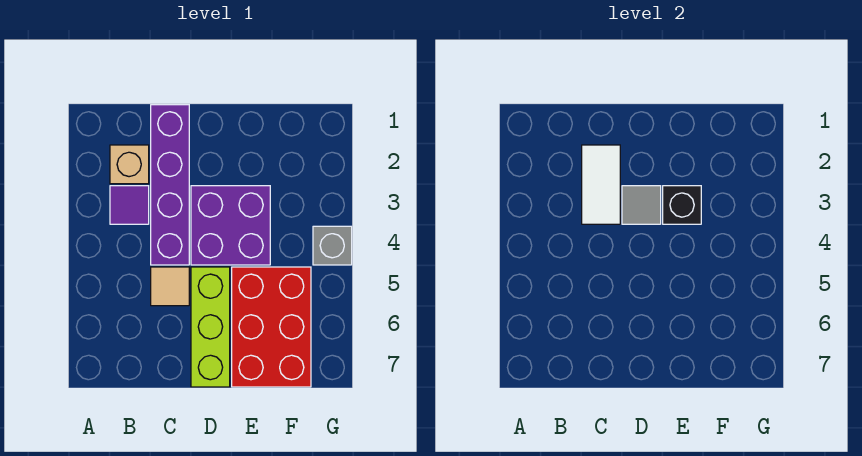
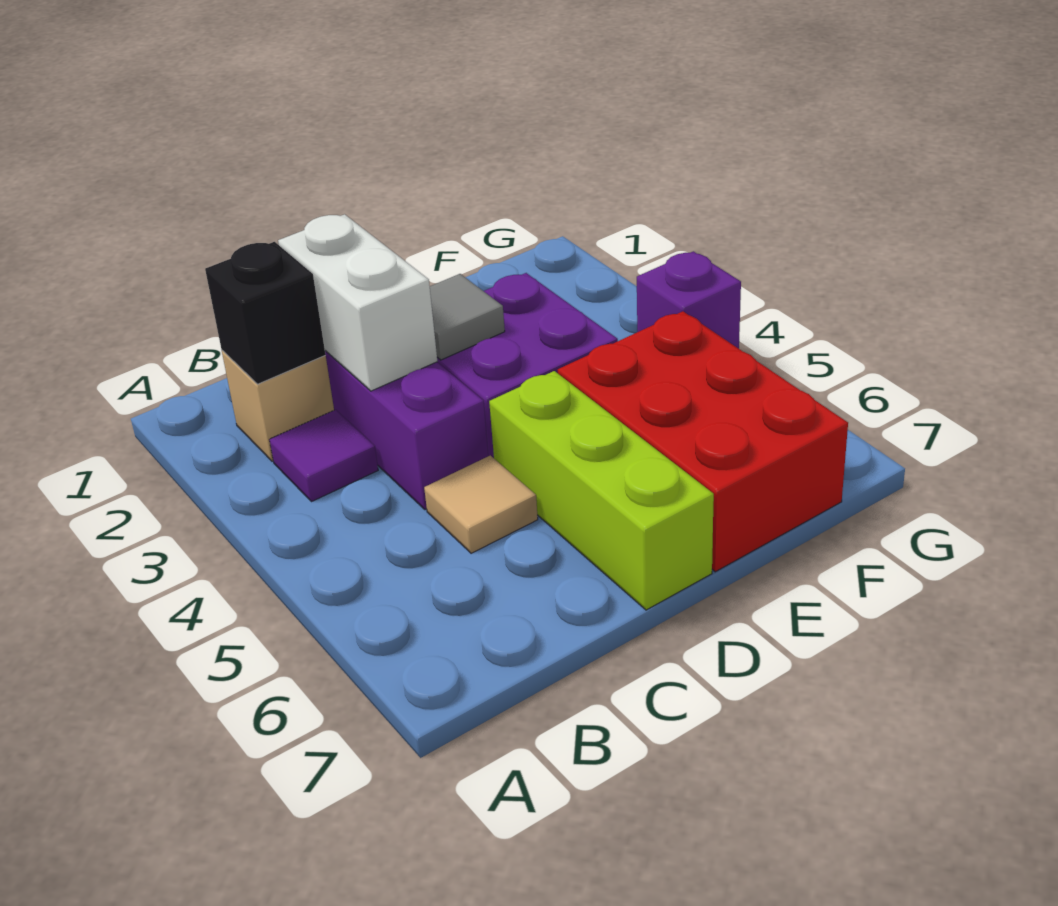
white tile C2:C3 level 2 -> white brick C2:C3 level 2
black brick E3 level 2 -> black brick B2 level 2
grey brick G4 level 1 -> purple brick G4 level 1

